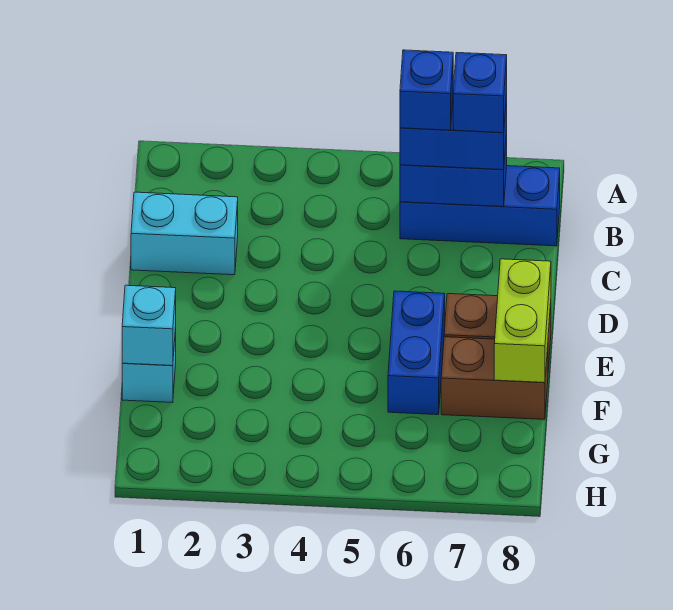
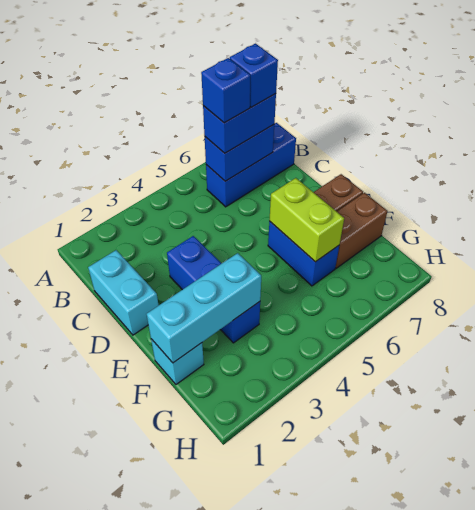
cyan brick C1:C2 level 1 -> cyan brick C1:D1 level 1
none -> blue brick D3:F3 level 1
lime brick E8:F8 level 2 -> lime brick E6:F6 level 2
cyan brick F1 level 2 -> cyan brick F1:F3 level 2

